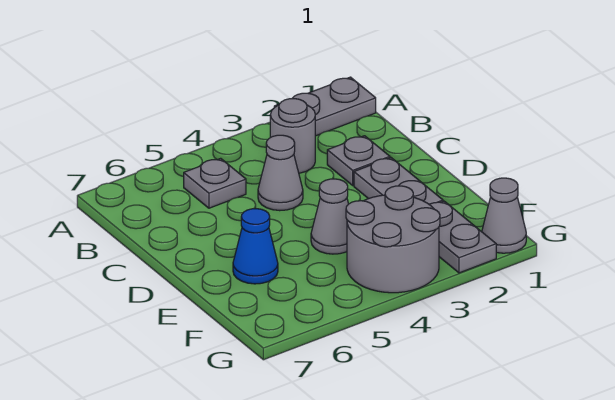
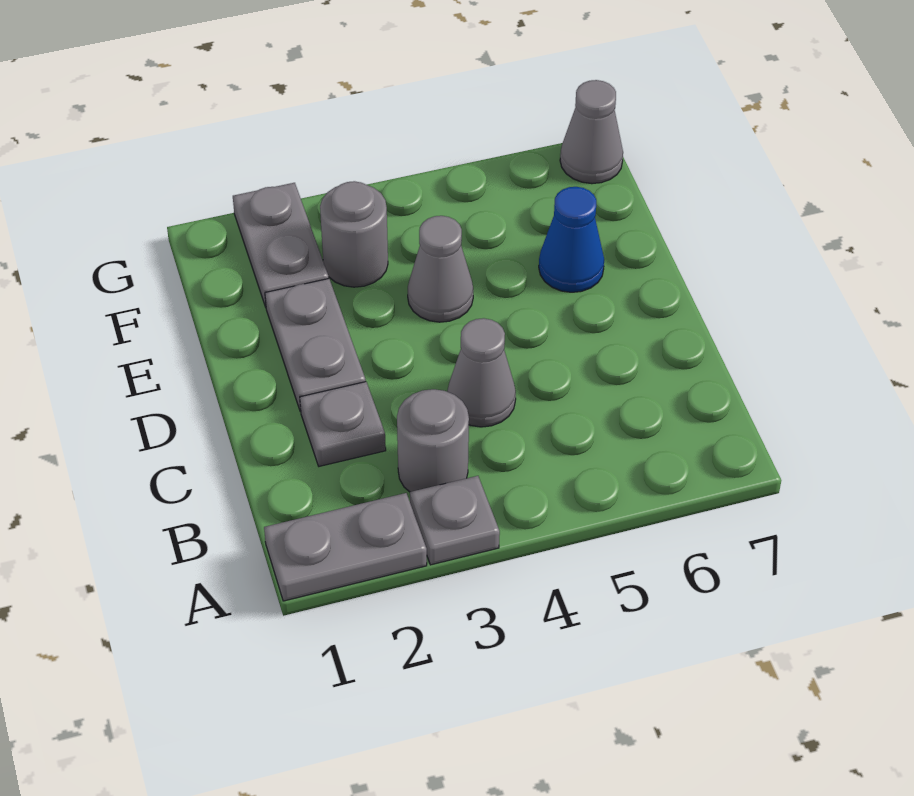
grey plate B5 level 1 -> grey plate A3 level 1
grey round brick F3:G4 level 1 -> grey round brick F3 level 1
grey cone G1 level 1 -> grey cone G7 level 1

